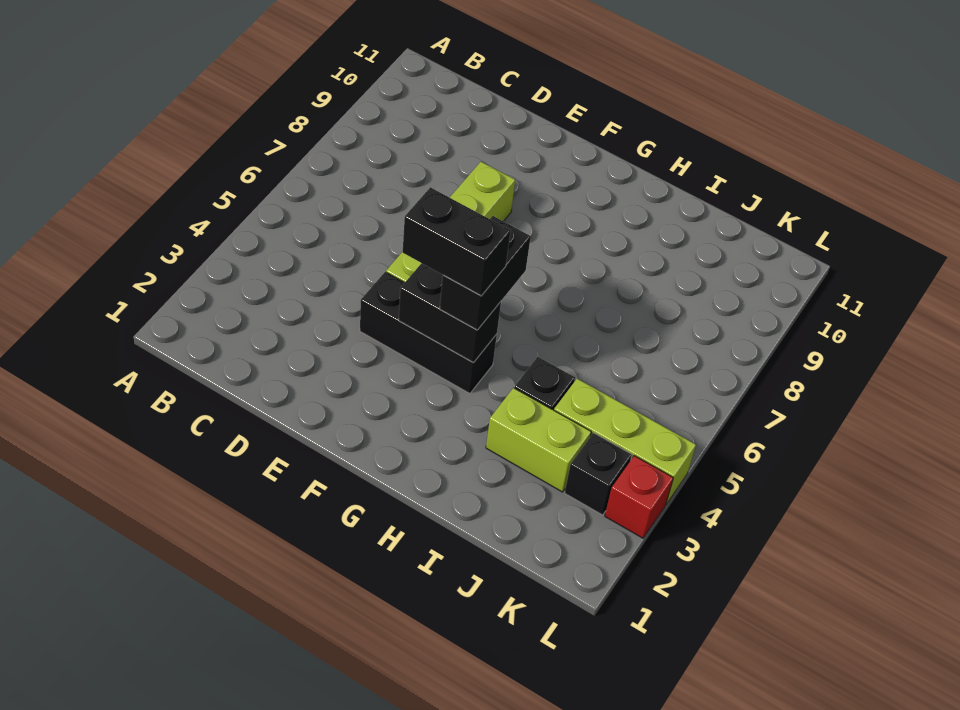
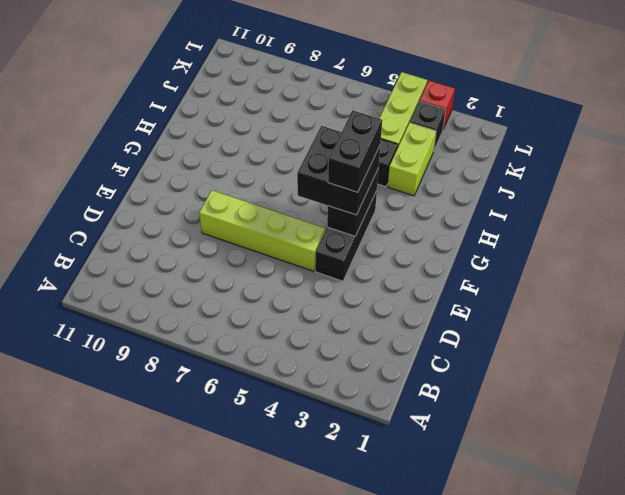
black brick G4:G5 level 3 -> black brick F4:G5 level 3

